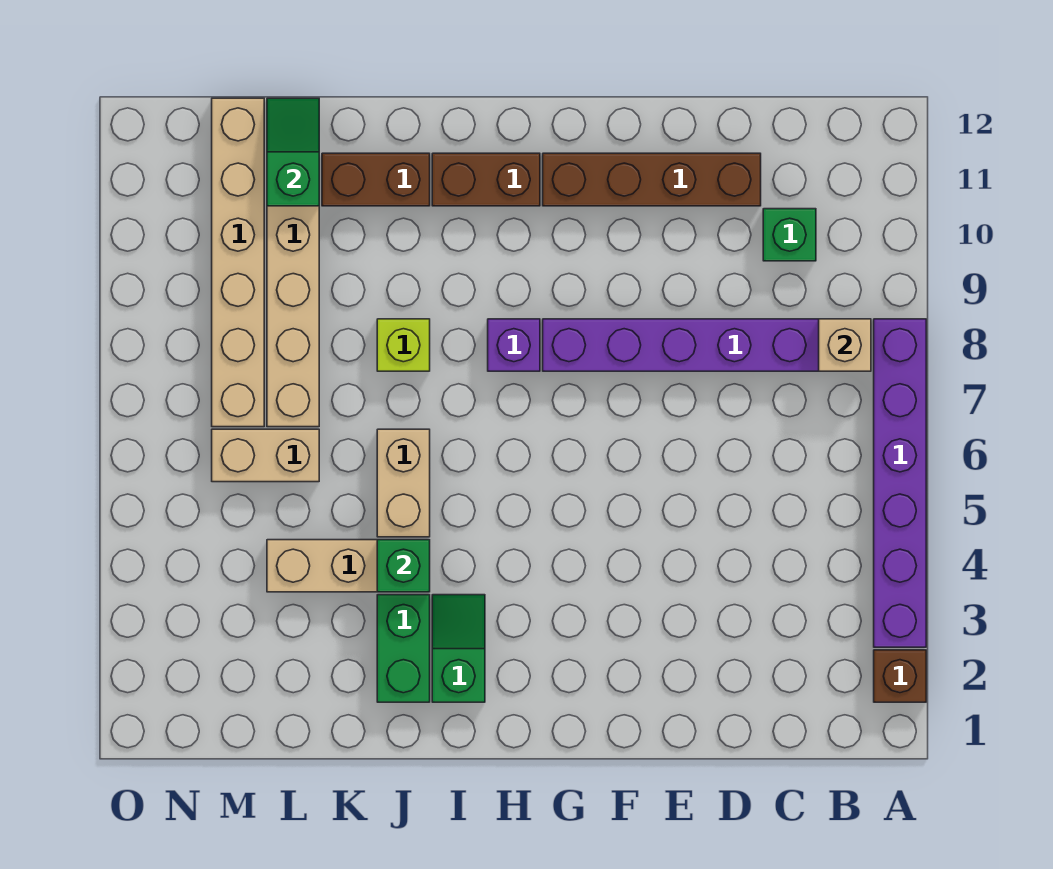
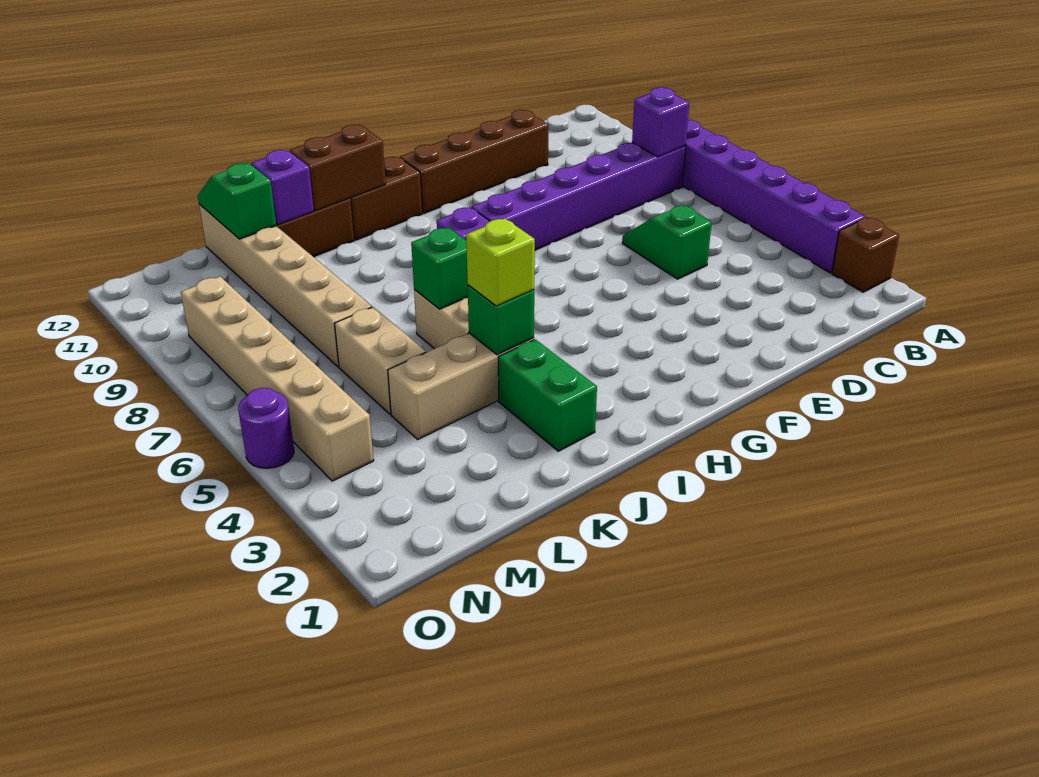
tan brick B8 level 2 -> purple brick B8 level 2
green brick C10 level 1 -> green brick J6 level 2
green slope I2:I3 level 1 top 2 -> green slope D5:D6 level 1 top 5
none -> brown brick I11:J11 level 2
lime brick J8 level 1 -> lime brick J4 level 3
none -> purple brick K11 level 2
tan brick L6:M6 level 1 -> tan brick L5:L6 level 1
tan brick M7:M12 level 1 -> tan brick N4:N9 level 1
none -> purple round brick O5 level 1

